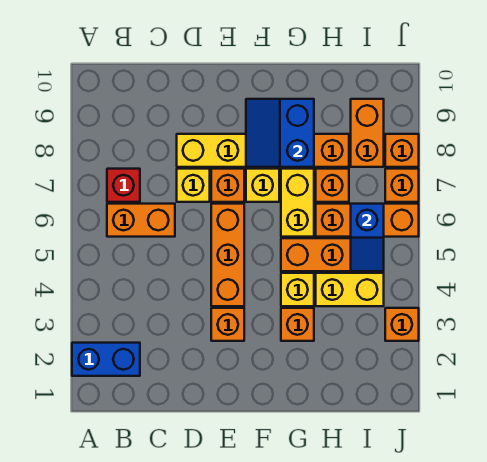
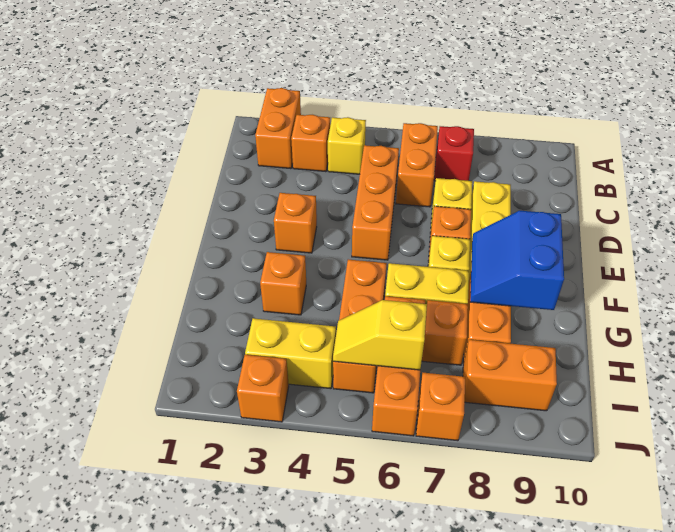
blue brick A2:B2 level 1 -> orange brick A2:B2 level 1
orange brick E4:E6 level 1 -> orange brick C5:E5 level 1
blue slope F8:G9 level 2 top G -> blue slope F8:G9 level 2 top 9
yellow brick G4 level 1 -> yellow brick B4 level 1
yellow brick H4:I4 level 1 -> yellow brick I3:I4 level 1
blue slope I5:I6 level 2 top 6 -> yellow slope I5:I6 level 2 top 6
orange brick J8 level 1 -> orange brick B3 level 1

